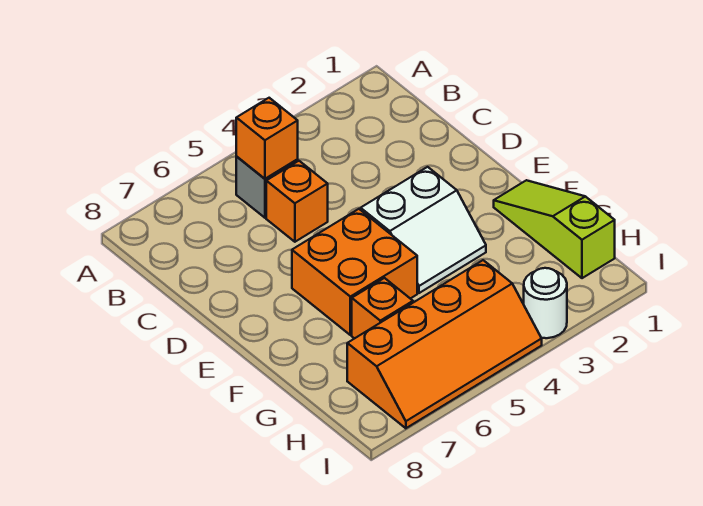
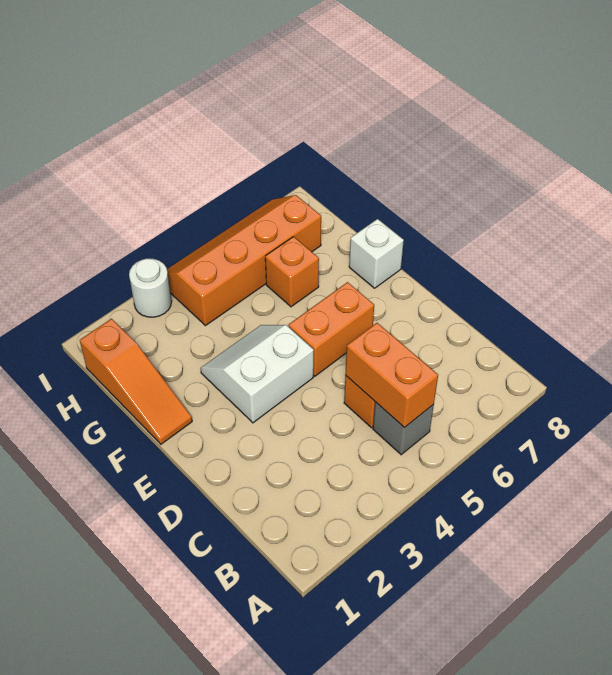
orange brick B5 level 2 -> orange brick B5:C5 level 2
orange brick E5:F6 level 1 -> orange brick E5:E6 level 1
lime slope F1:H1 level 1 top H -> orange slope F1:H1 level 1 top H
none -> white brick F8 level 1

